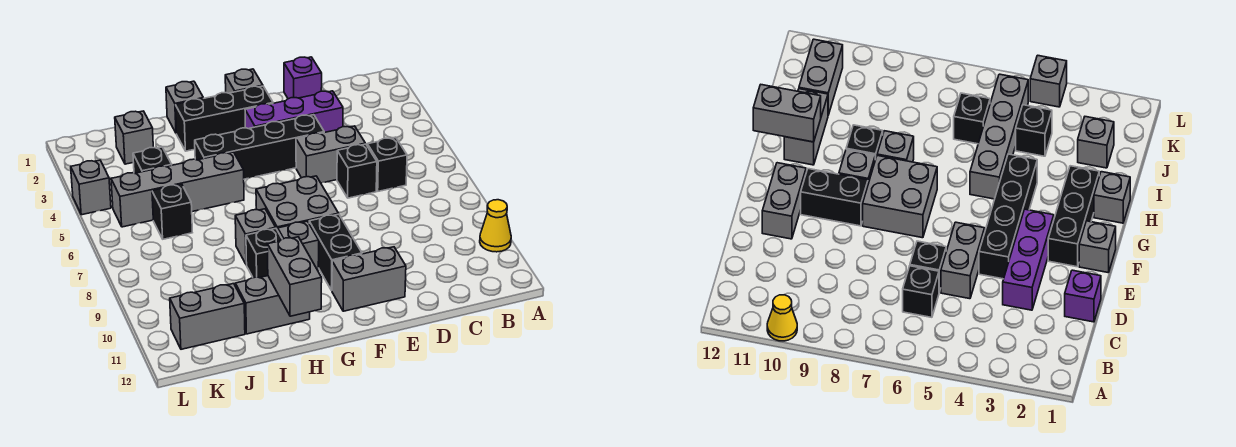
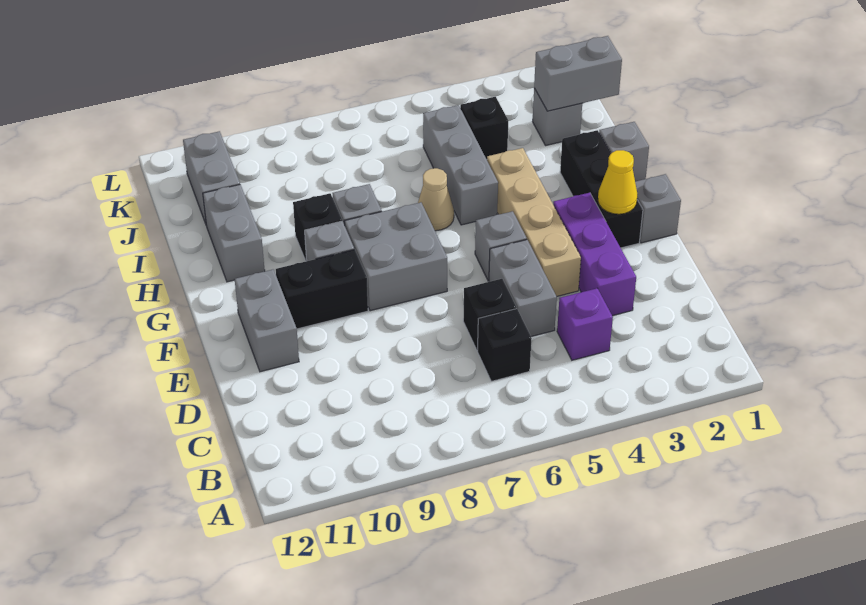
yellow cone A10 level 1 -> yellow cone F2 level 2
purple brick D1 level 1 -> purple brick C4 level 1
black brick E4:H4 level 1 -> tan brick E4:H4 level 1
grey brick H5:K5 level 1 -> grey brick H5:J5 level 1
none -> tan cone H6 level 1
grey brick H11:H12 level 2 -> grey brick J1:J2 level 2
black brick J6 level 1 -> none
grey brick L4 level 1 -> grey brick F5 level 1

